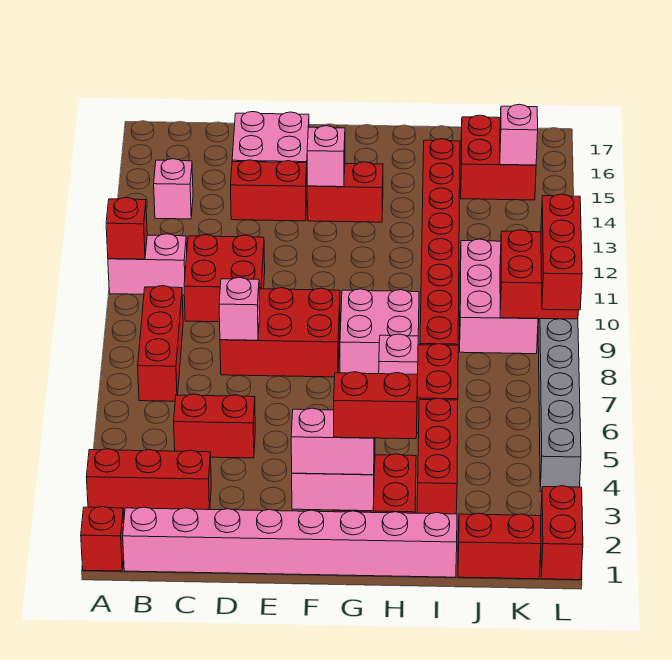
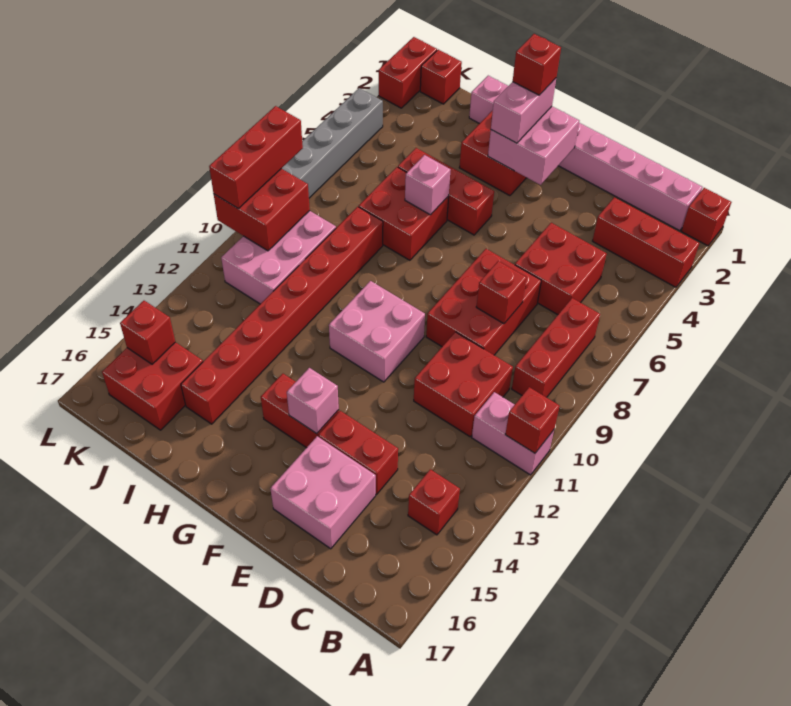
pink brick B14 level 1 -> red brick B14 level 1
red brick C5:D5 level 1 -> red brick C5:D6 level 1
red brick D8:F9 level 1 -> red brick D7:E9 level 1
pink brick D8 level 2 -> red brick D8 level 2
pink brick F2:G2 level 3 -> pink brick G2:G3 level 3
red brick G2:H2 level 4 -> red brick G2 level 4
pink brick G8:H9 level 1 -> pink brick F10:G11 level 1
red brick I3:I5 level 1 -> red brick G5:I5 level 1
red brick J1:K1 level 1 -> red brick K1 level 1
pink brick K15 level 2 -> red brick K15 level 2

